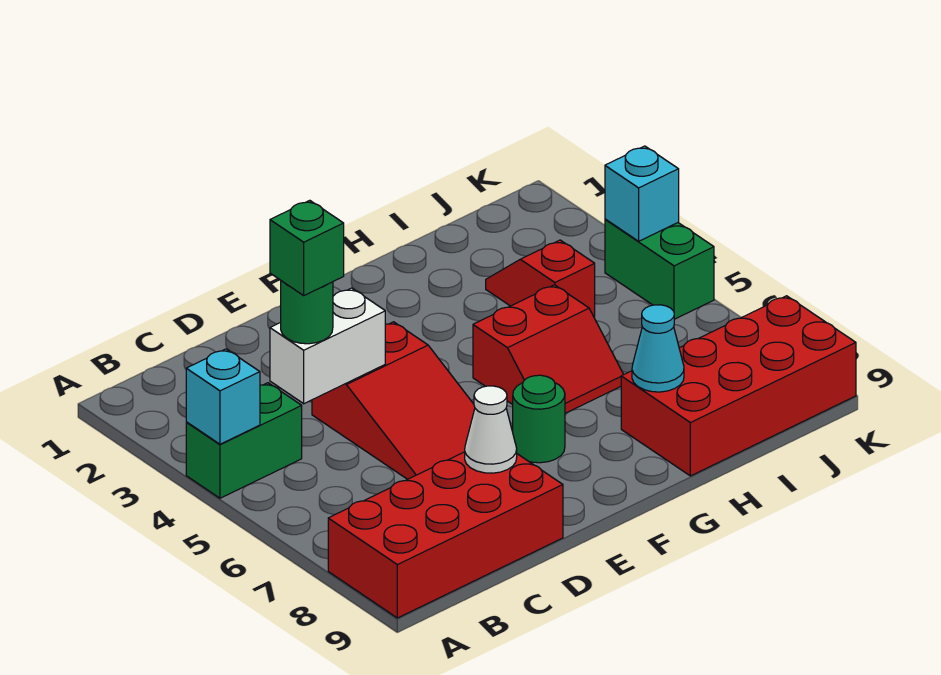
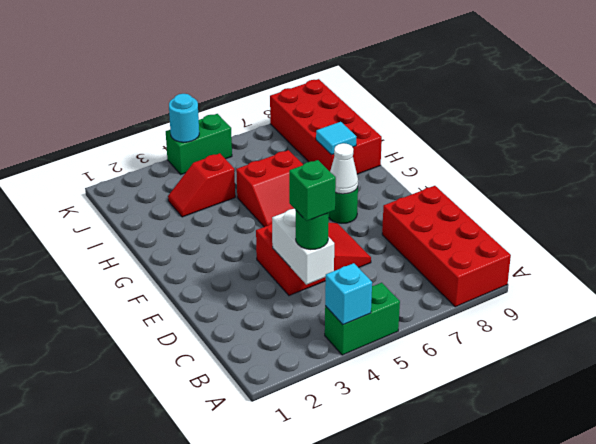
green brick A4:B4 level 1 -> green brick A4:A5 level 1
white cone D8 level 2 -> white cone F7 level 2
red slope G5:H6 level 1 top 5 -> red slope G5:H6 level 1 top H
cyan cone H8 level 2 -> cyan tile H8 level 2
cyan brick K4 level 2 -> cyan round brick K4 level 2

